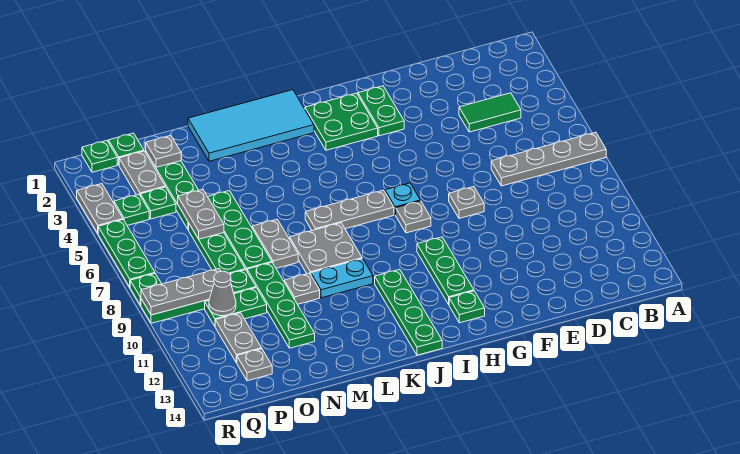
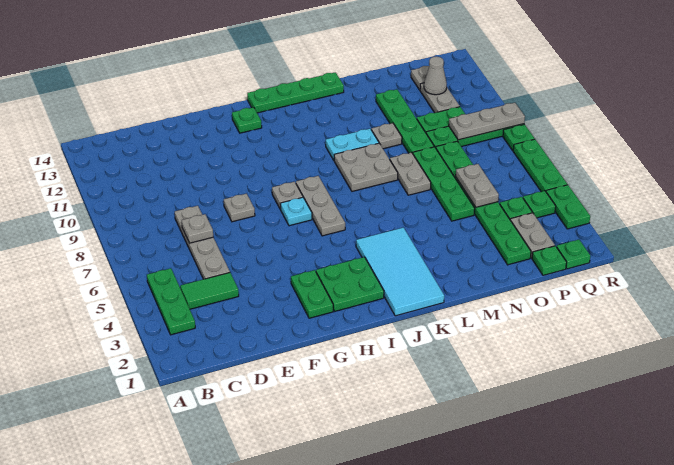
grey plate A7:D7 level 1 -> grey plate D5:D8 level 1
green plate H10:H12 level 1 -> green plate B3:B5 level 1
grey plate I7:K7 level 1 -> grey plate I6:I8 level 1
cyan tile J1:M2 level 1 -> cyan tile J1:K4 level 1
green plate J11:J14 level 1 -> green plate I14:L14 level 1
grey plate O2 level 2 -> grey plate D7 level 2
grey cone P10 level 2 -> grey cone P12 level 2
grey plate R3:R4 level 1 -> green plate R3:R4 level 1

